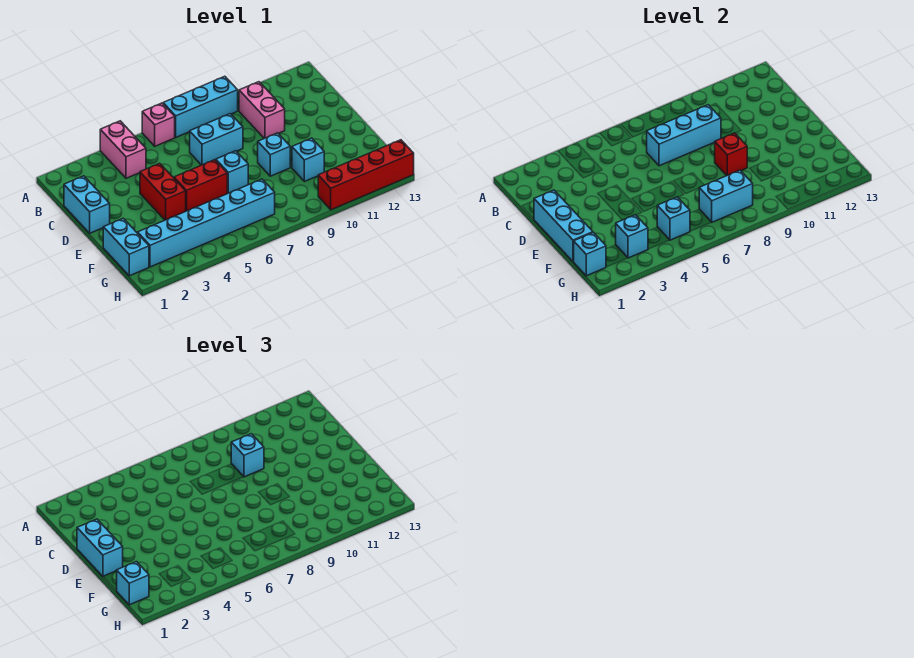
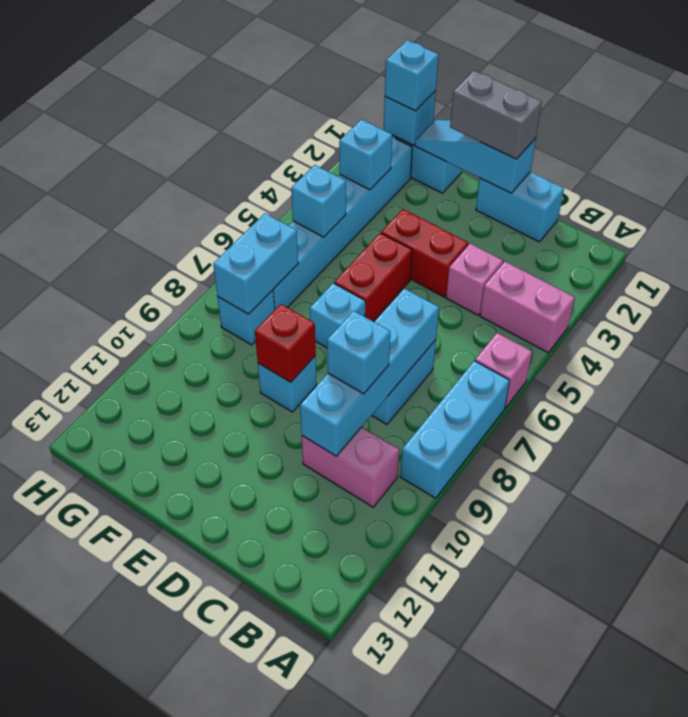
none -> pink brick C4 level 1
cyan brick C7:C9 level 2 -> cyan brick C7:C10 level 2
cyan brick D1:F1 level 2 -> cyan slope D1:F1 level 2 top D
cyan brick D1:E1 level 3 -> grey brick D1:E1 level 3
cyan brick F10 level 1 -> cyan brick G8 level 1
red brick H10:H13 level 1 -> none

